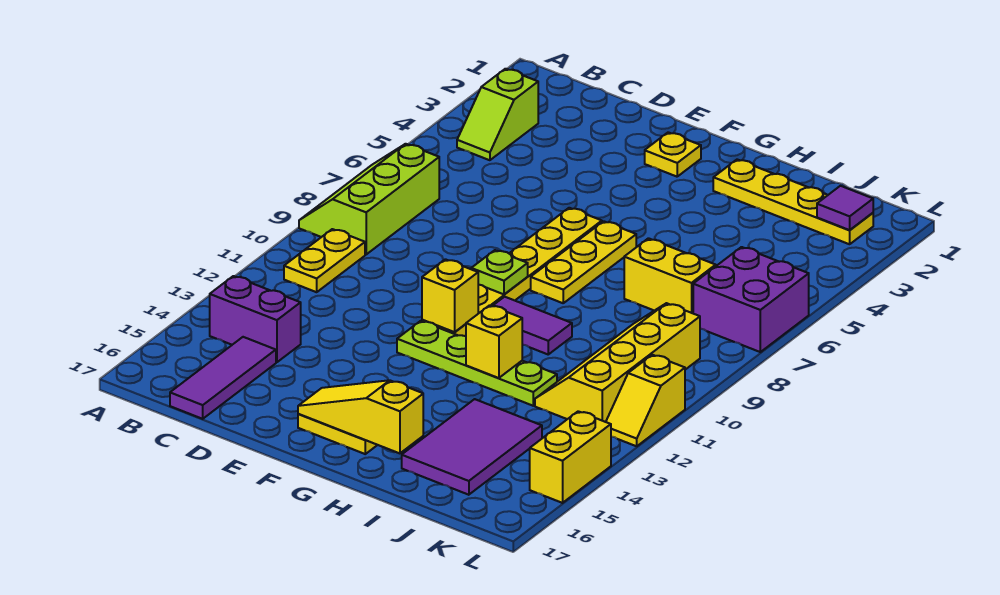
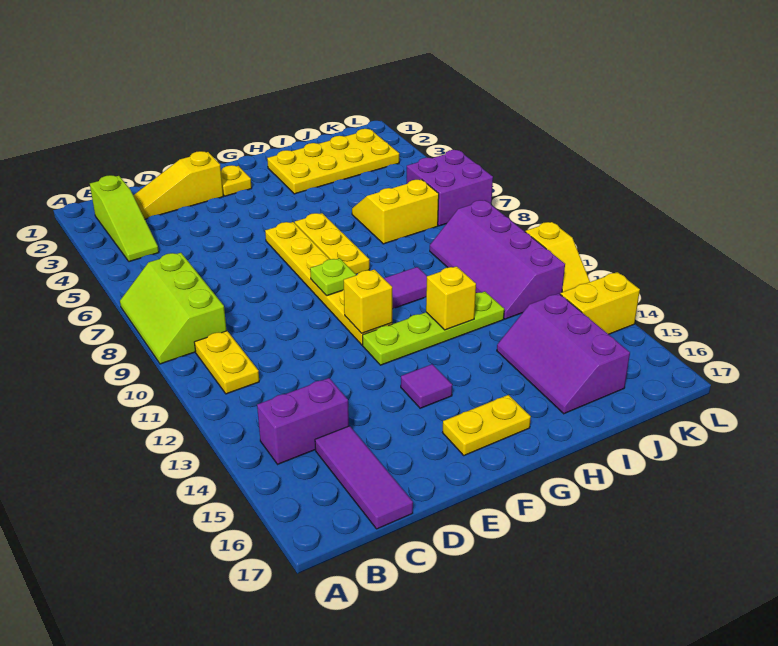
lime slope B3:B4 level 1 top 3 -> lime slope B2:B4 level 1 top 2
yellow slope F16:H16 level 2 top H -> yellow slope C2:E2 level 1 top E
yellow plate H2:K2 level 1 -> yellow plate H2:K3 level 1
purple tile I14:J16 level 1 -> purple slope I14:J16 level 1 top J
yellow slope J9:K12 level 1 top K -> purple slope J9:K12 level 1 top K
purple tile K2 level 2 -> purple tile F14 level 1
yellow brick L14:L15 level 1 -> yellow brick K14:L14 level 1

